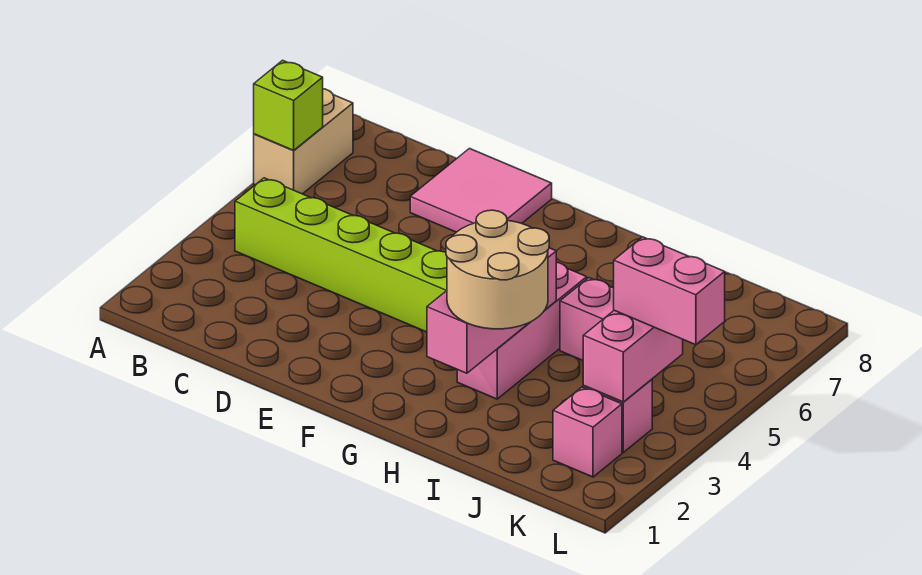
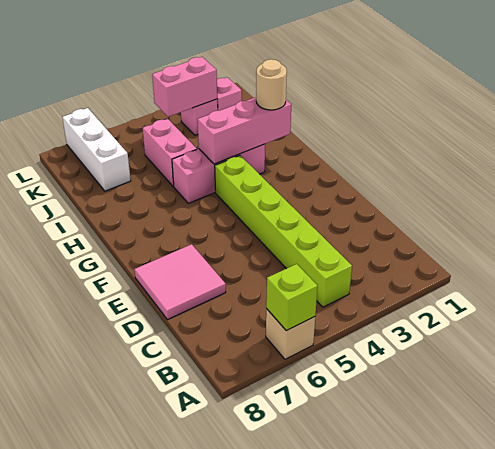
tan brick A6:A7 level 1 -> tan brick A6 level 1
tan round brick H2:I3 level 3 -> tan round brick H2 level 3
none -> white brick J7:L7 level 1
pink brick K4:L4 level 3 -> none

